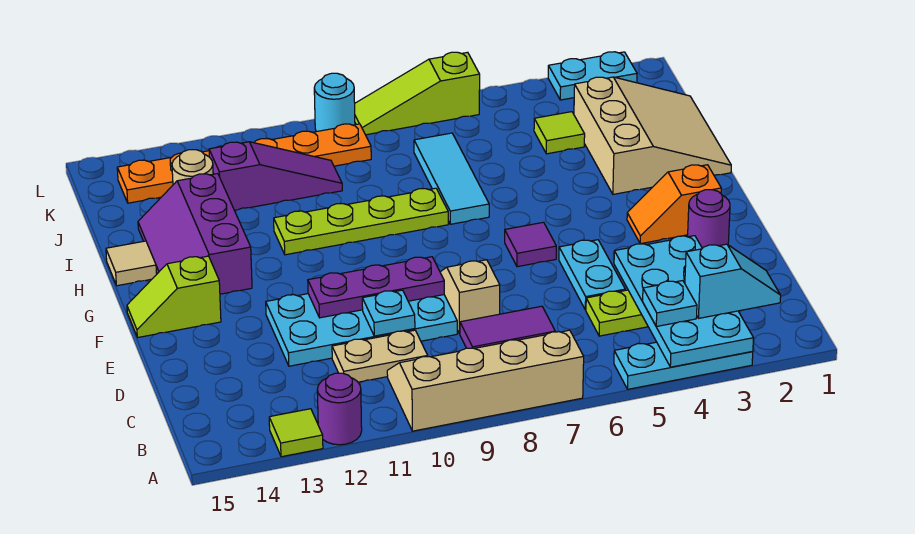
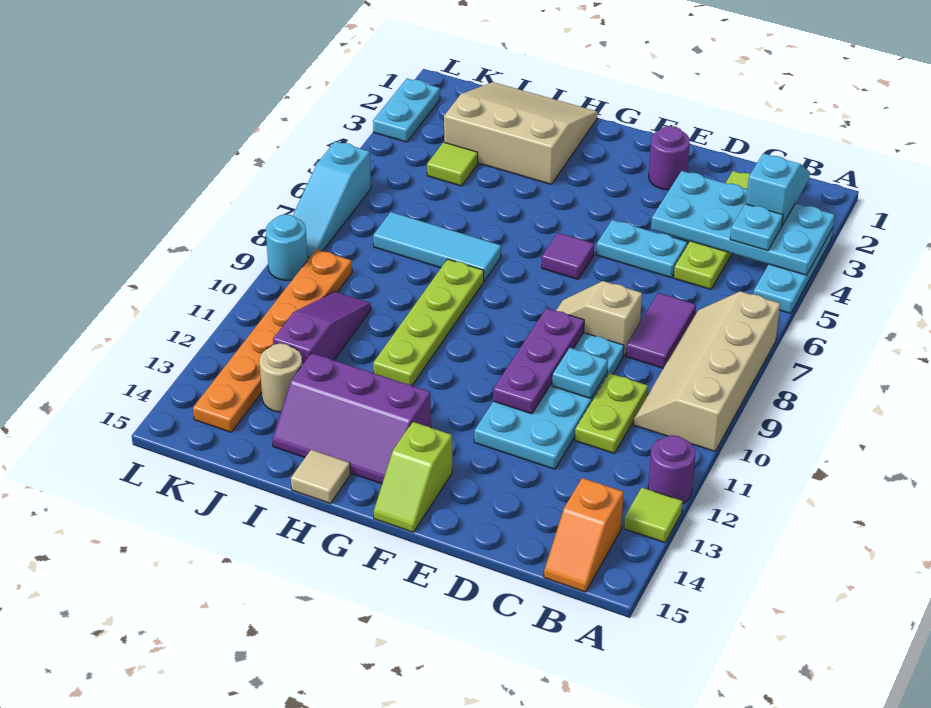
tan plate C10:C11 level 1 -> lime plate C10:C11 level 1
orange slope F2:F3 level 1 top 2 -> orange slope B14:B15 level 1 top 14
lime slope L6:L8 level 1 top 6 -> cyan slope L6:L8 level 1 top 6

